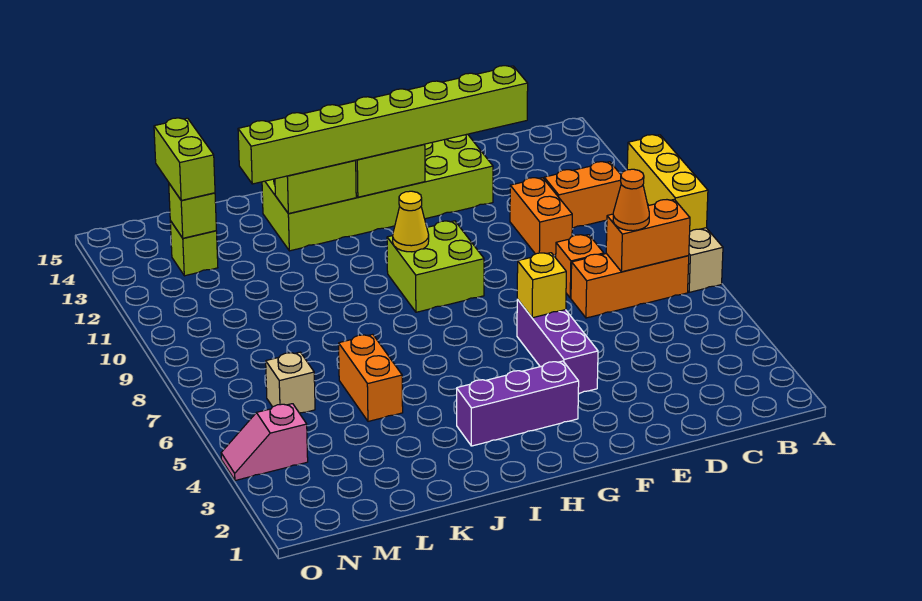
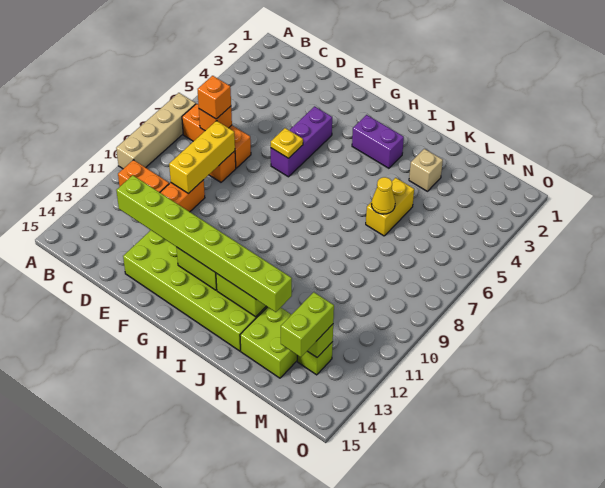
yellow brick A8:A10 level 2 -> yellow brick D8:D10 level 2
orange brick B7:C7 level 2 -> orange brick C7 level 2
orange cone C7 level 3 -> orange brick C7 level 3
yellow brick F6 level 2 -> yellow plate F6 level 2
purple brick G3:I3 level 1 -> purple brick H3:I3 level 1
lime brick G9:H10 level 1 -> lime brick K13:L14 level 1
yellow cone H10 level 2 -> yellow cone K6 level 2
orange brick K5:K6 level 1 -> yellow brick K5:K6 level 1
tan brick M6 level 1 -> tan brick K3 level 1
pink slope N4:O4 level 1 top N -> none

